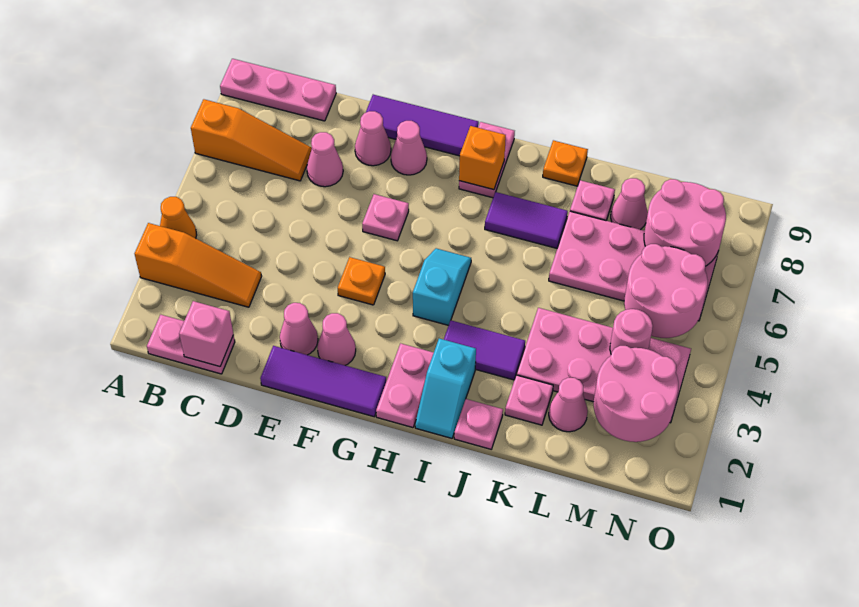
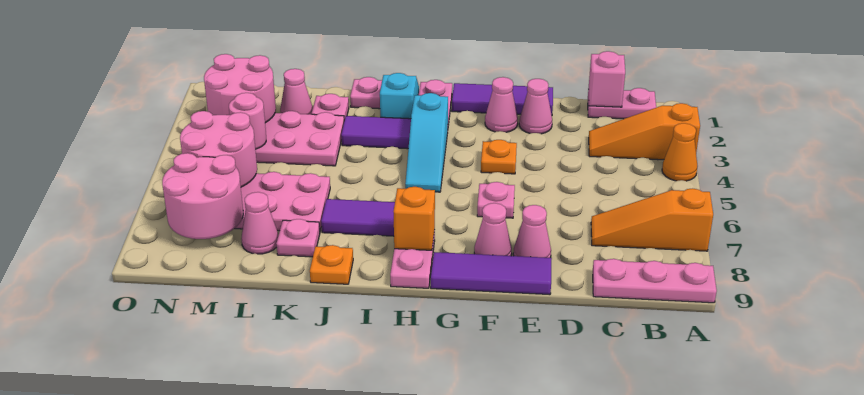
pink cone D7 level 1 -> none
cyan slope H4:H5 level 1 top 4 -> cyan slope H3:H5 level 1 top 3

